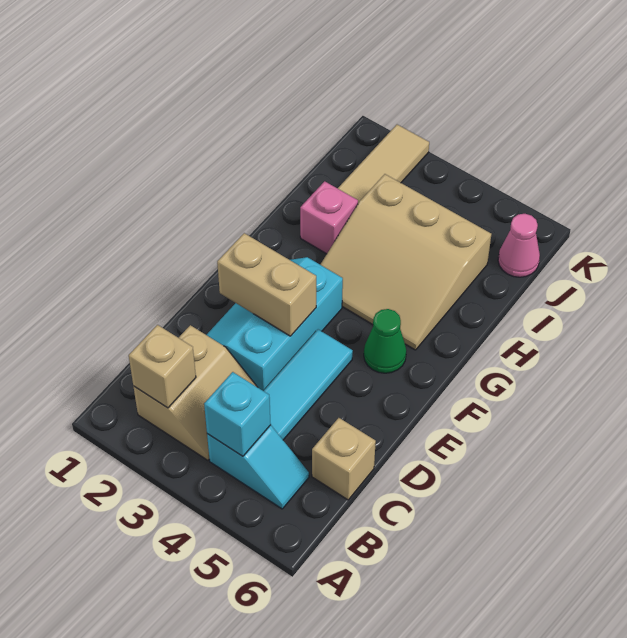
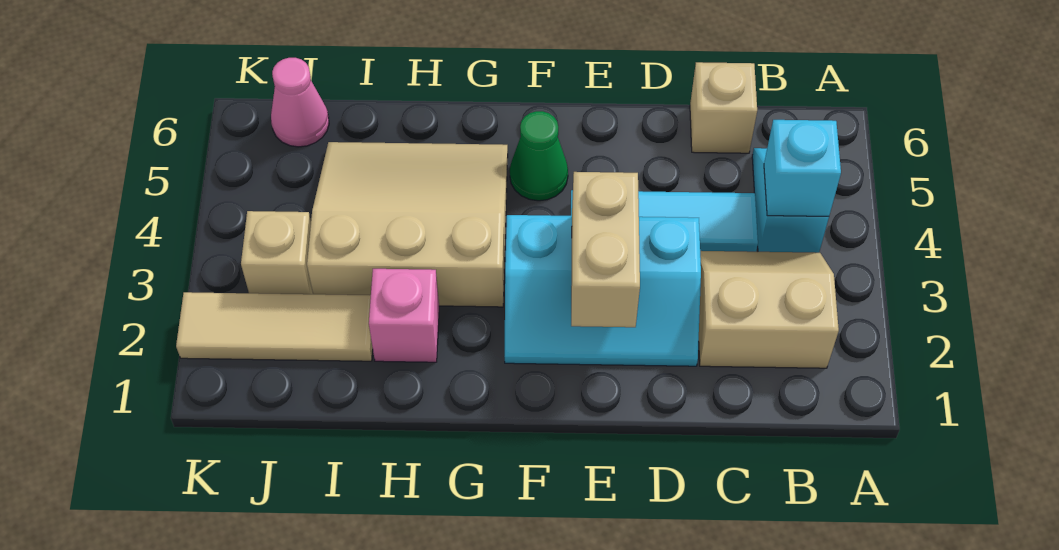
tan brick B2 level 2 -> tan brick J3 level 1
tan slope G3:I5 level 1 top I -> tan slope G3:I5 level 1 top 3

